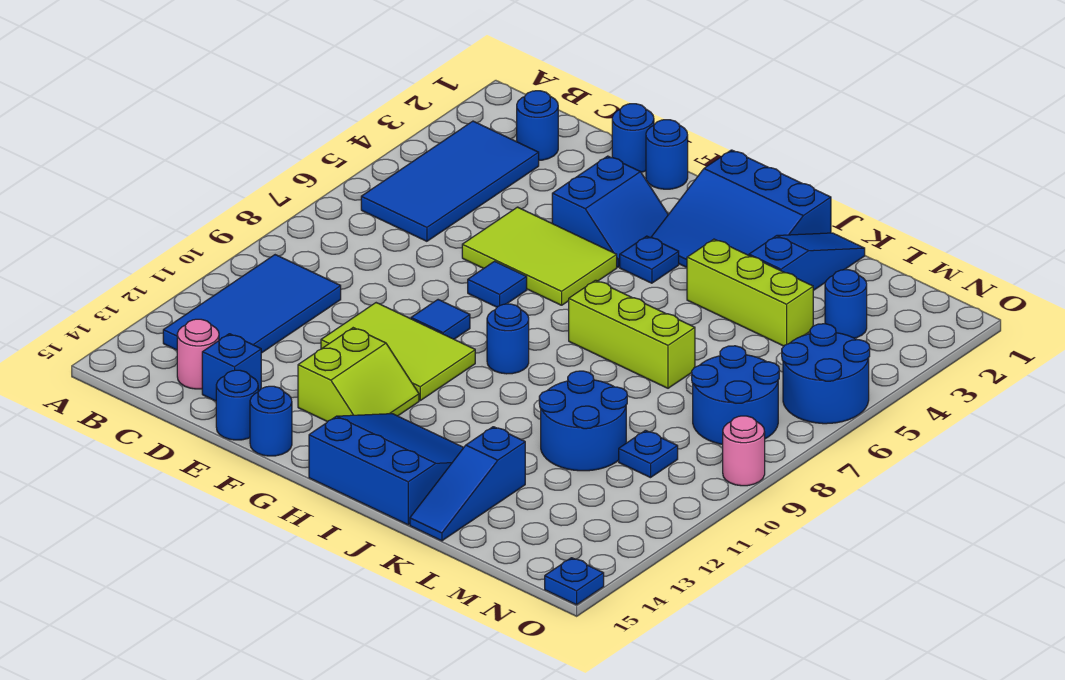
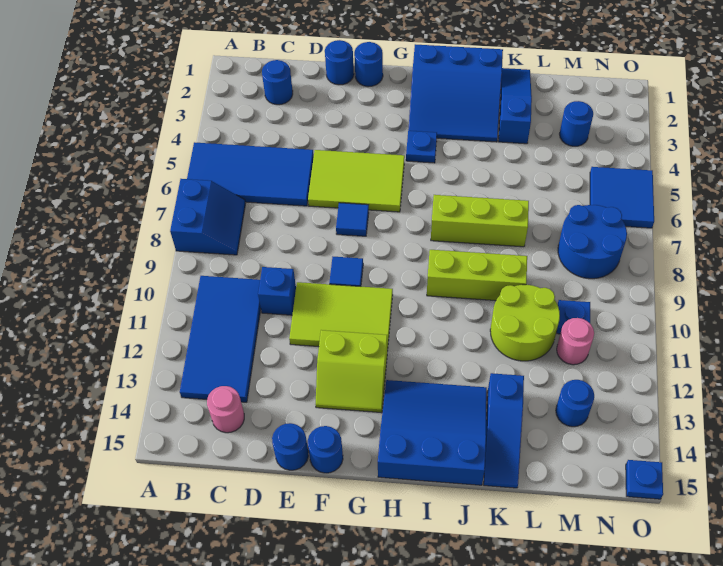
blue tile B3:C6 level 1 -> blue tile A5:D6 level 1
blue brick D14 level 1 -> blue brick D10 level 1
blue slope F3:G4 level 1 top F -> blue slope A7:B8 level 1 top A
lime slope F12:G13 level 1 top F -> lime slope F12:G13 level 1 top 12
blue round brick H9 level 1 -> blue round brick M13 level 1
lime brick J4:L4 level 1 -> lime brick I9:K9 level 1
blue round brick K10:L11 level 1 -> lime round brick K10:L11 level 1
blue round brick N5:O6 level 1 -> blue tile N5:O6 level 1
pink round brick O9 level 1 -> pink round brick M11 level 1

